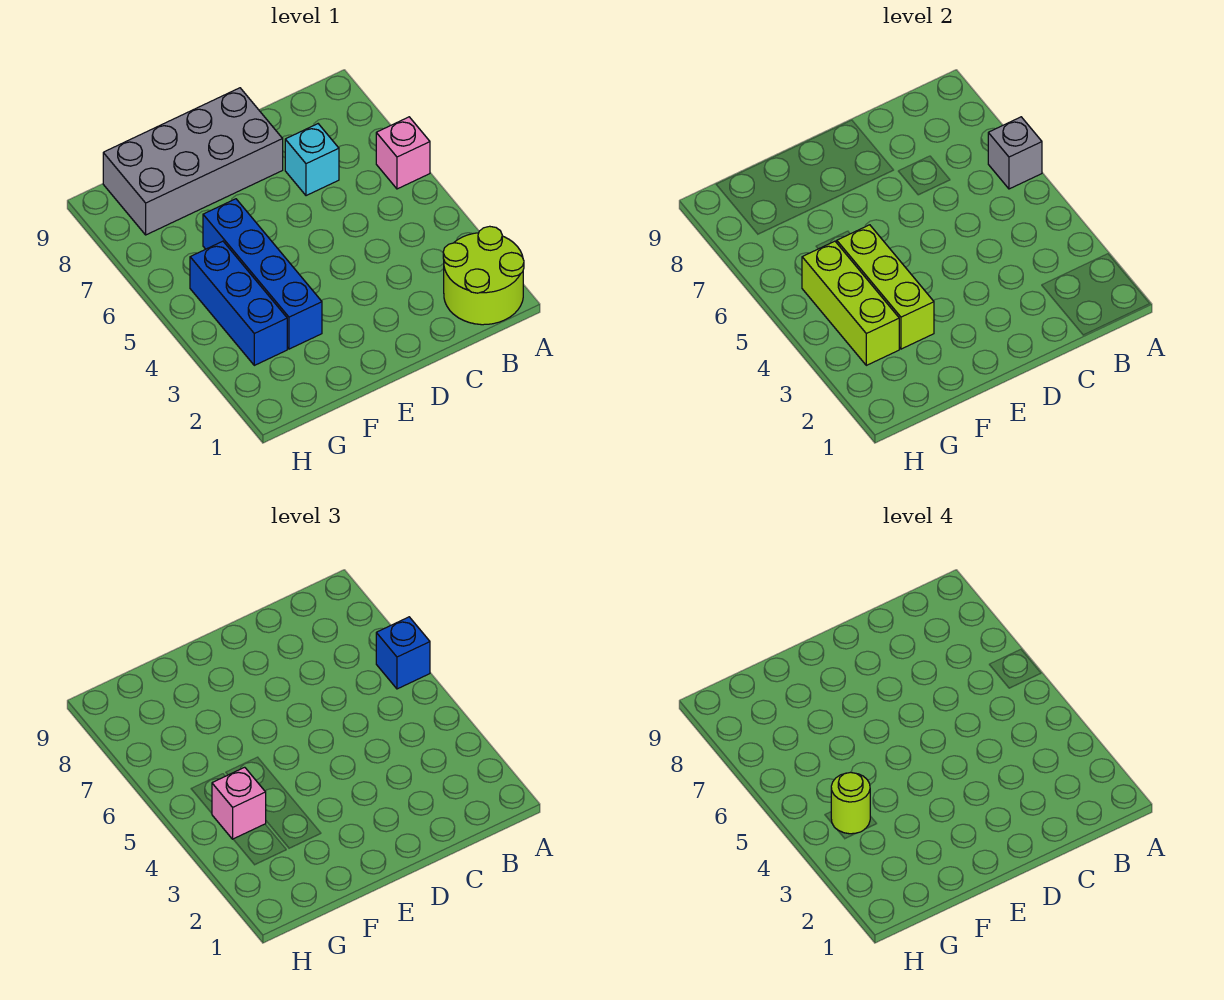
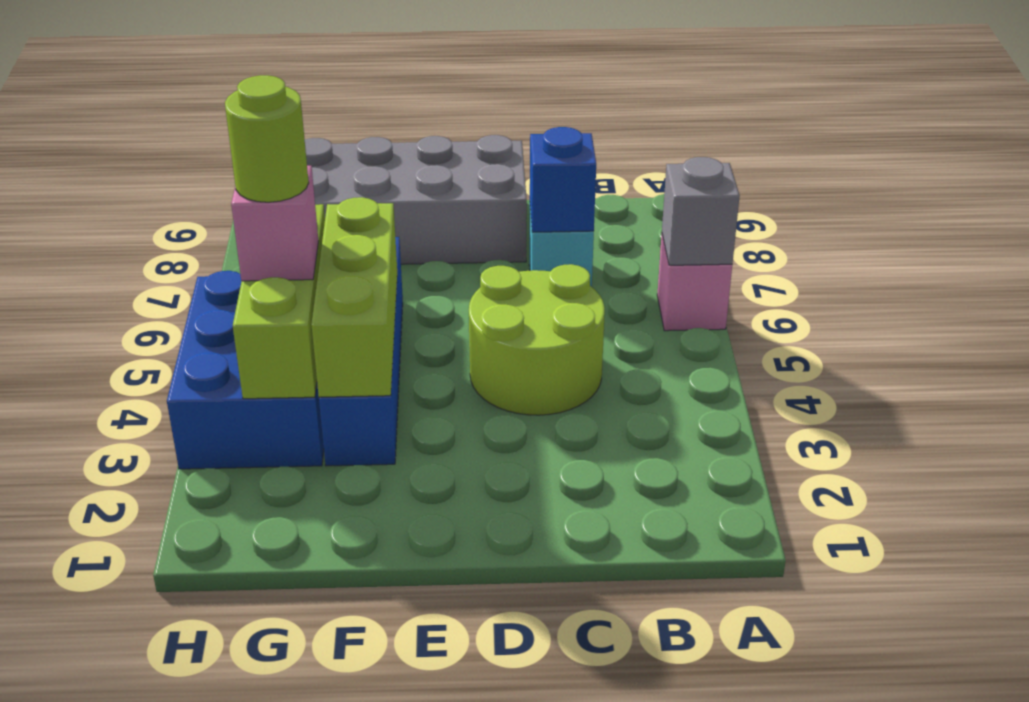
lime round brick A1:B2 level 1 -> lime round brick C4:D5 level 1
blue brick A6 level 3 -> blue brick C7 level 2
blue brick G3:G5 level 1 -> blue brick G3:H5 level 1

